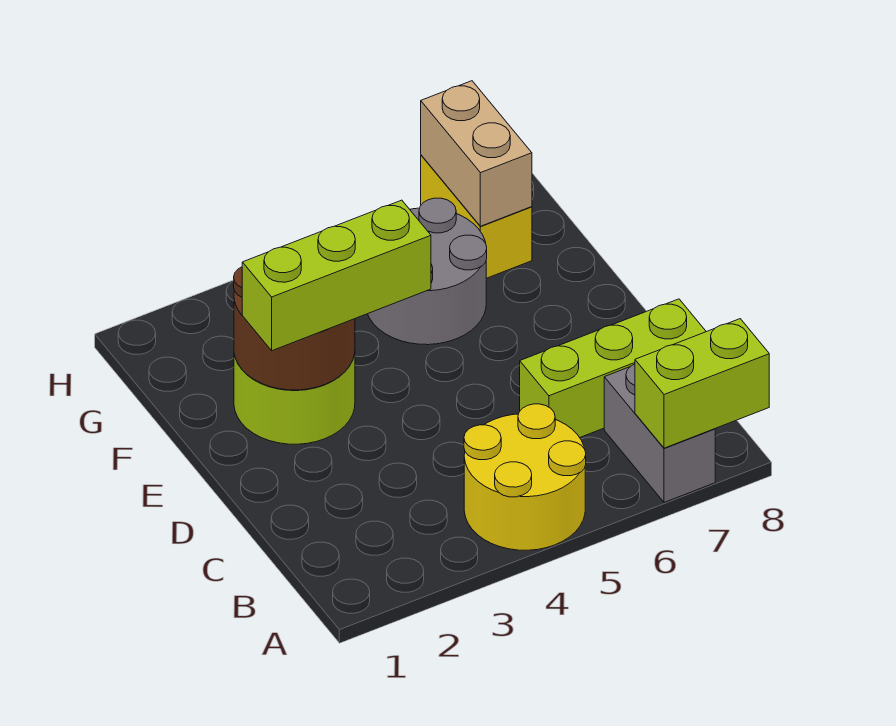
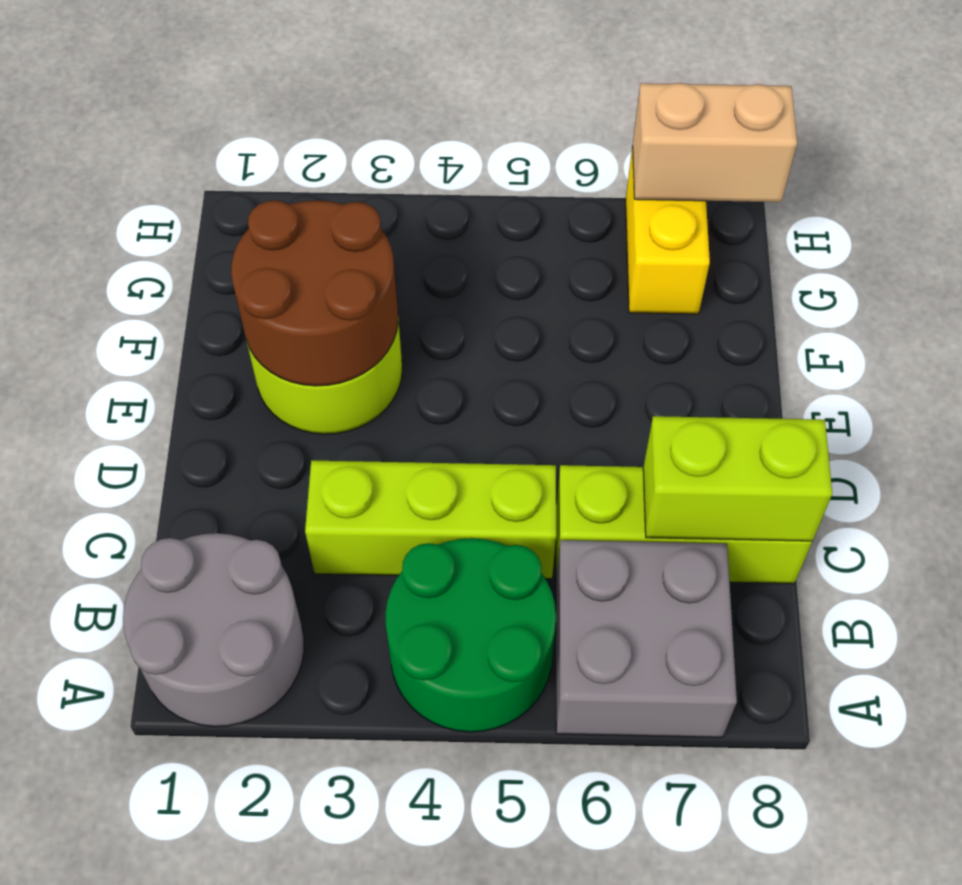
yellow round brick A4:B5 level 1 -> green round brick A4:B5 level 1
grey brick A7:B7 level 1 -> grey brick A6:B7 level 1
lime brick A7:A8 level 2 -> lime brick C7:C8 level 2
lime brick E2:E4 level 3 -> lime brick C3:C5 level 1
grey round brick F5:G6 level 1 -> grey round brick A1:B2 level 1
tan brick G7:H7 level 2 -> tan brick H7:H8 level 2

